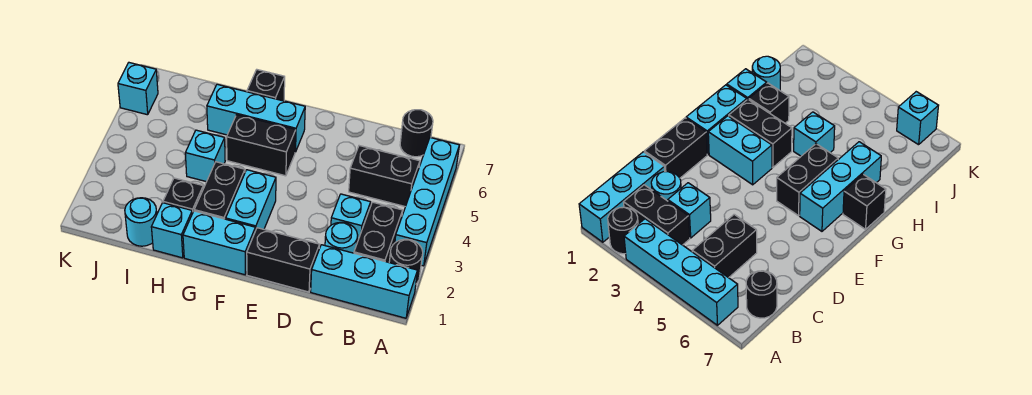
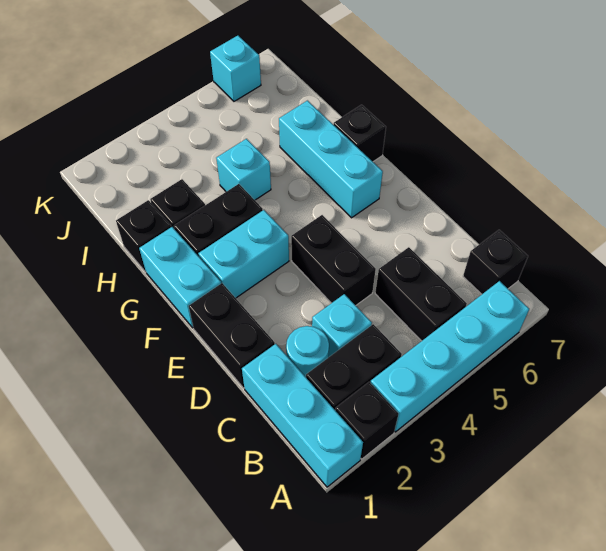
black round brick A2 level 1 -> black brick A2 level 1
black round brick B7 level 1 -> black brick B7 level 1
black brick F5:G5 level 1 -> black brick D4:E4 level 1
cyan brick H1 level 1 -> black brick H1 level 1
cyan round brick I1 level 1 -> none

